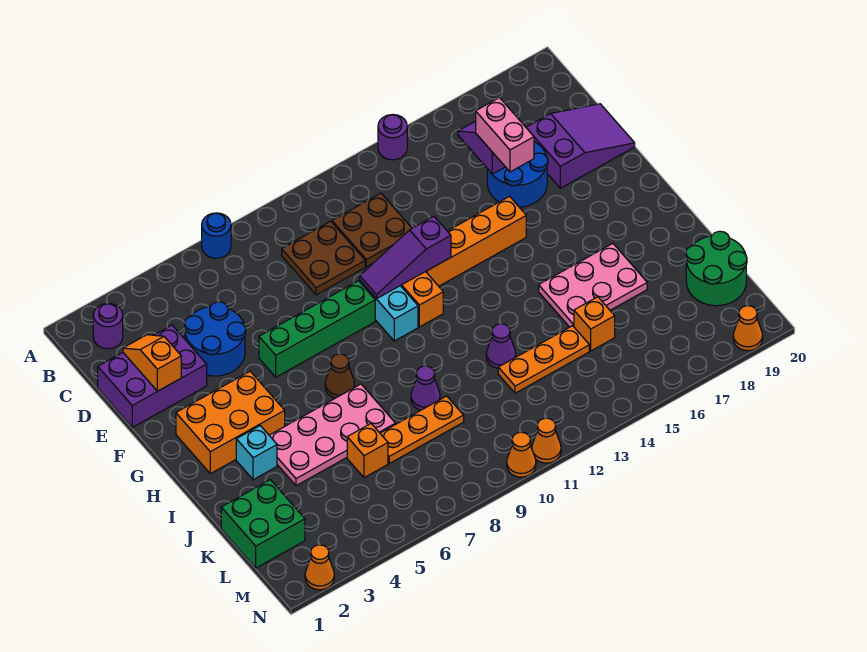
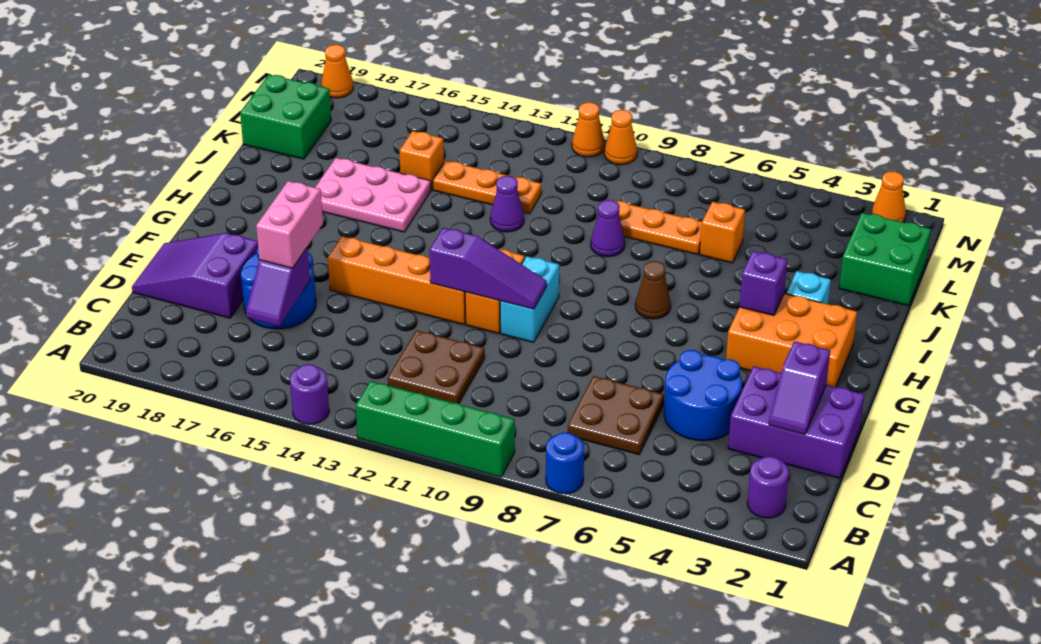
brown plate C9:D10 level 1 -> brown plate C6:D7 level 1
orange slope D2:E2 level 2 top E -> purple slope D2:E2 level 2 top E
green brick F6:F9 level 1 -> green brick A9:A12 level 1
none -> purple brick H4 level 2
pink plate I4:J7 level 1 -> none
green round brick K19:L20 level 1 -> green brick K19:L20 level 1

